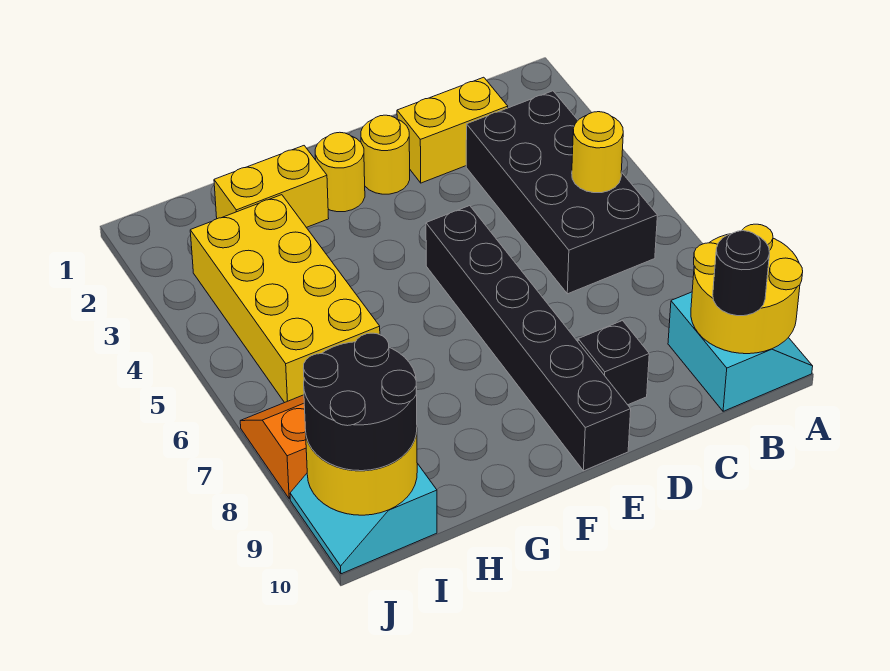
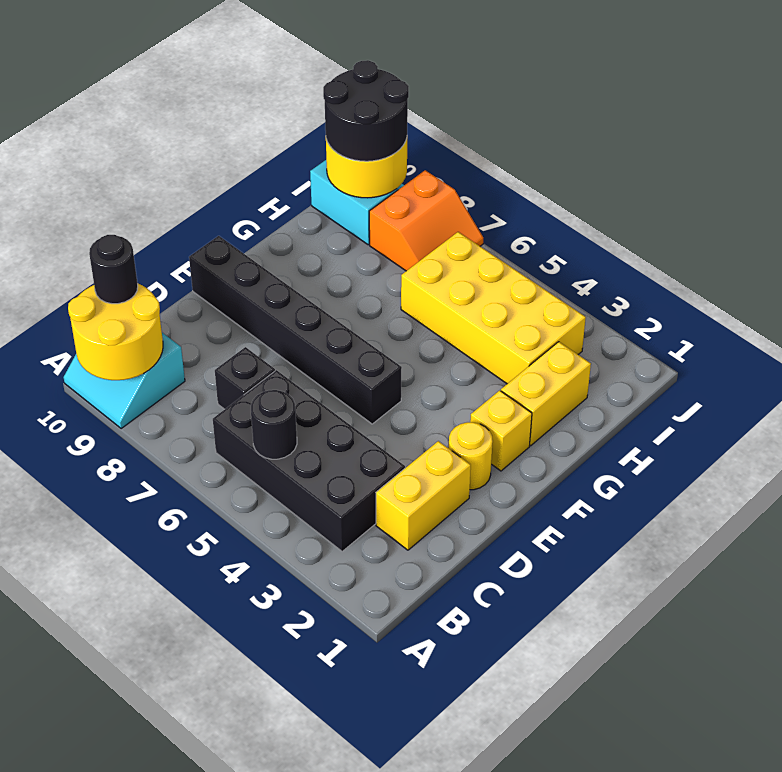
yellow round brick B5 level 2 -> black round brick B5 level 2
black brick D9 level 1 -> black brick C7 level 1
yellow round brick F2 level 1 -> yellow brick F2 level 1

